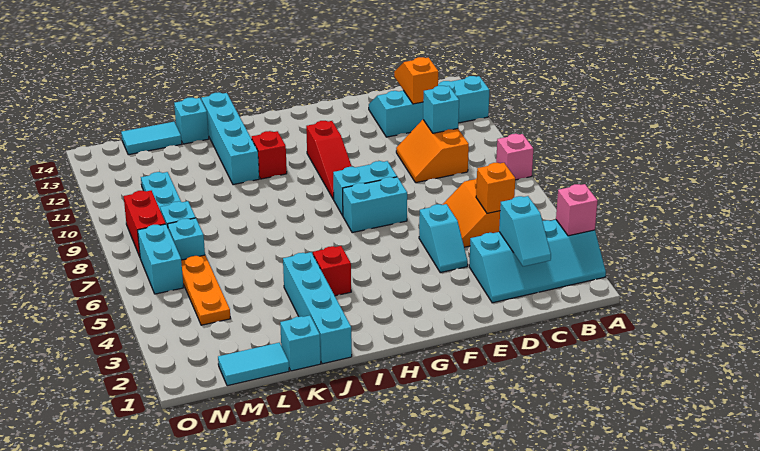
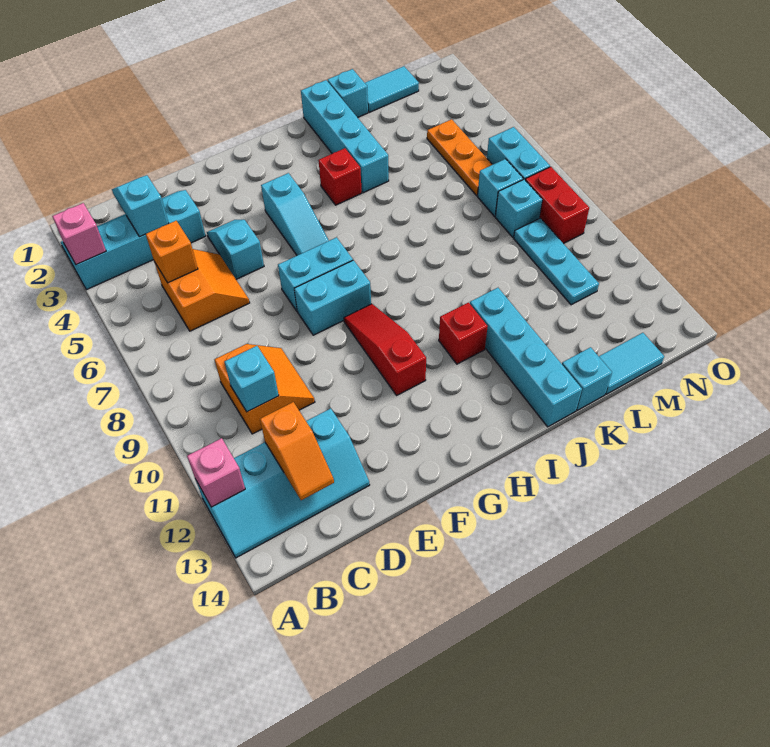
pink brick A8 level 1 -> pink brick A12 level 2
none -> cyan slope G4:G6 level 1 top 4

